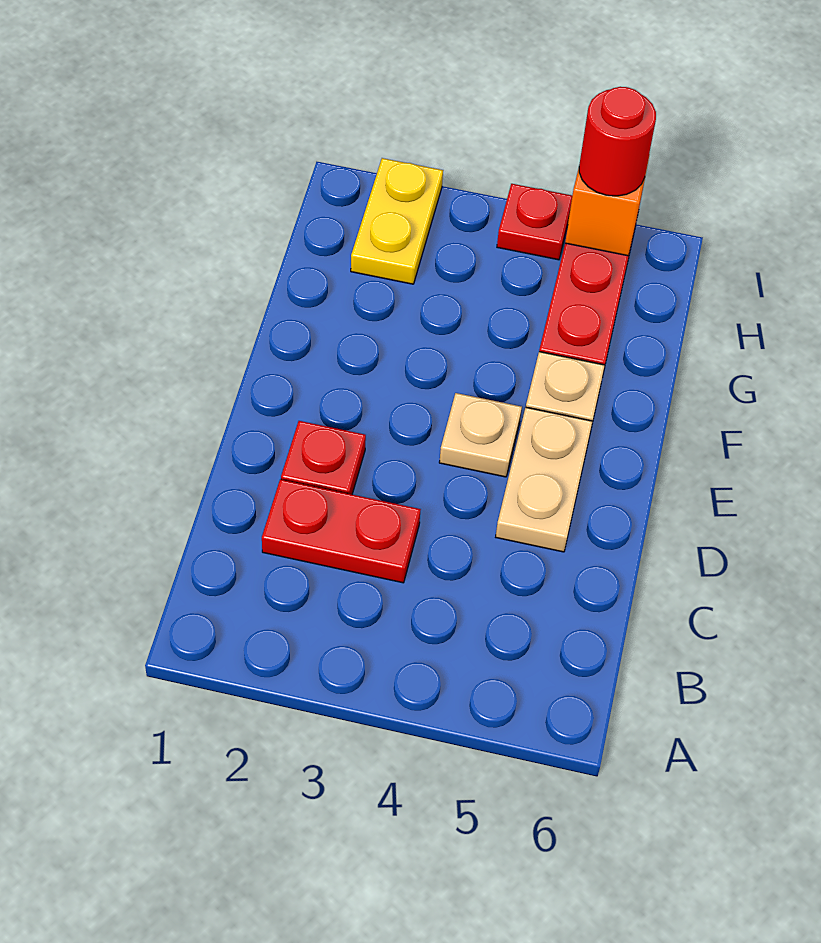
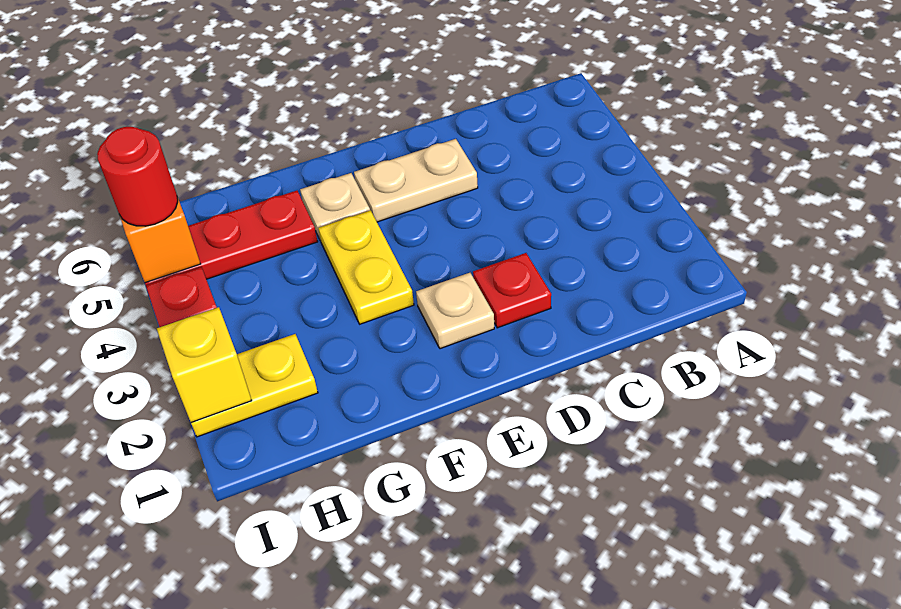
red plate C2:C3 level 1 -> none
tan plate E4 level 1 -> tan plate E2 level 1
none -> yellow plate F3:F4 level 1
none -> yellow brick I2 level 2

